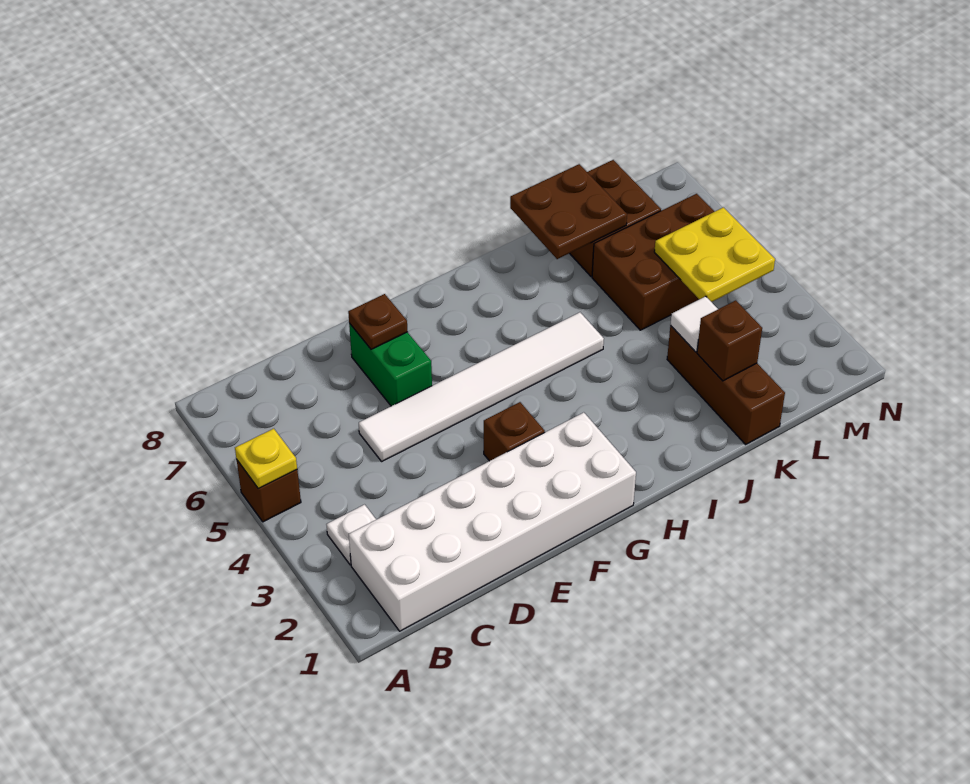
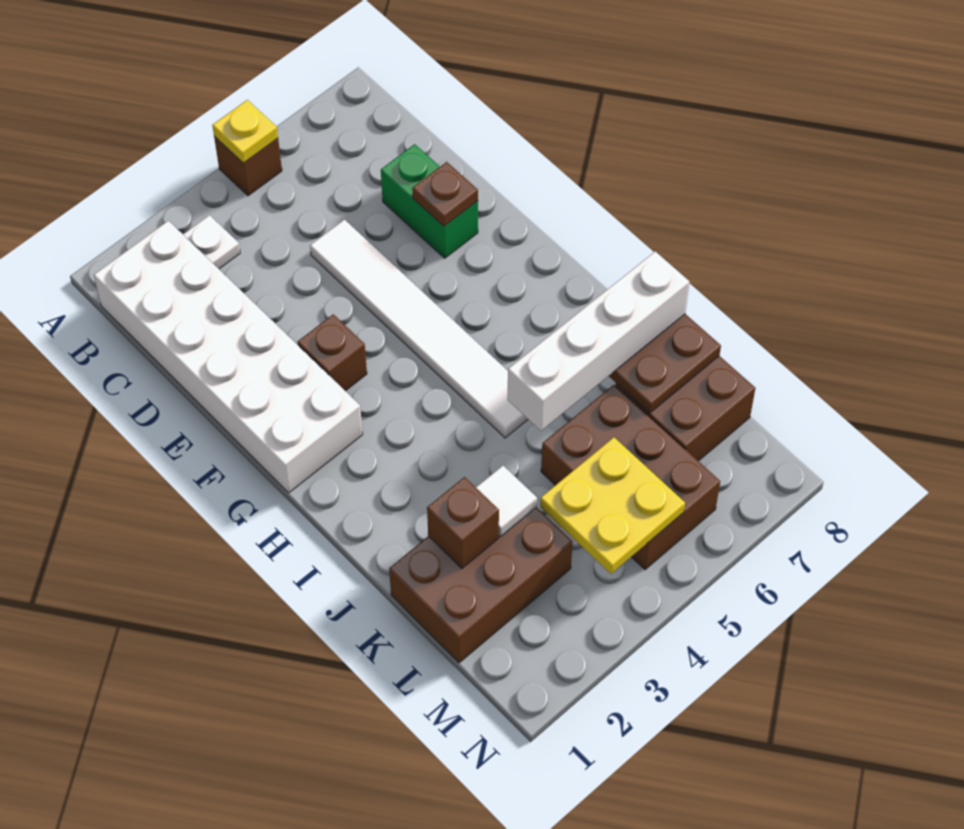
green brick E6:E7 level 1 -> green brick D7:E7 level 1
none -> white brick J5:J8 level 3
brown brick K1:K3 level 1 -> brown brick K1:L3 level 1

